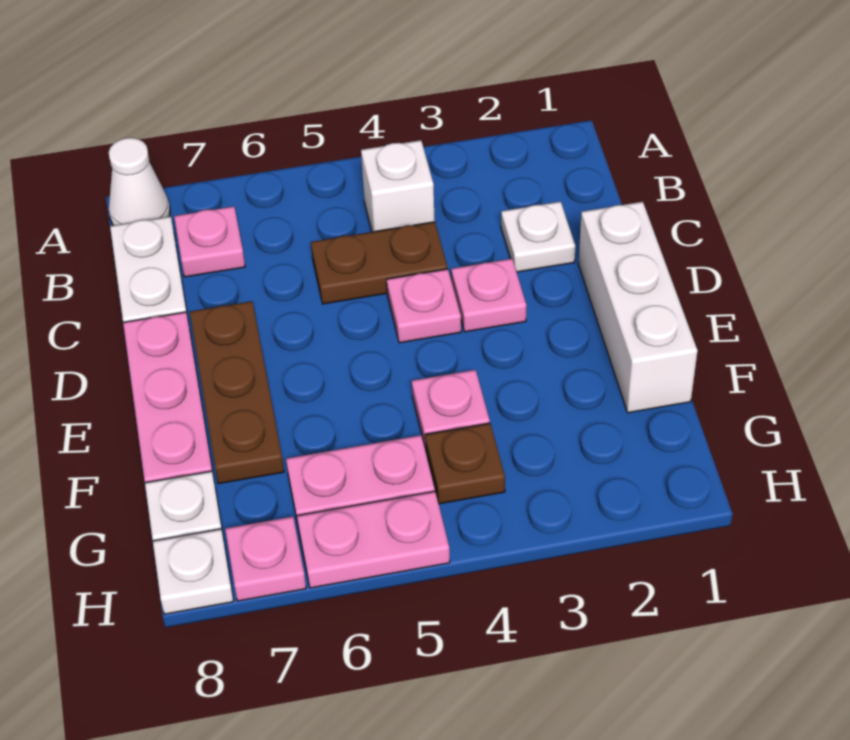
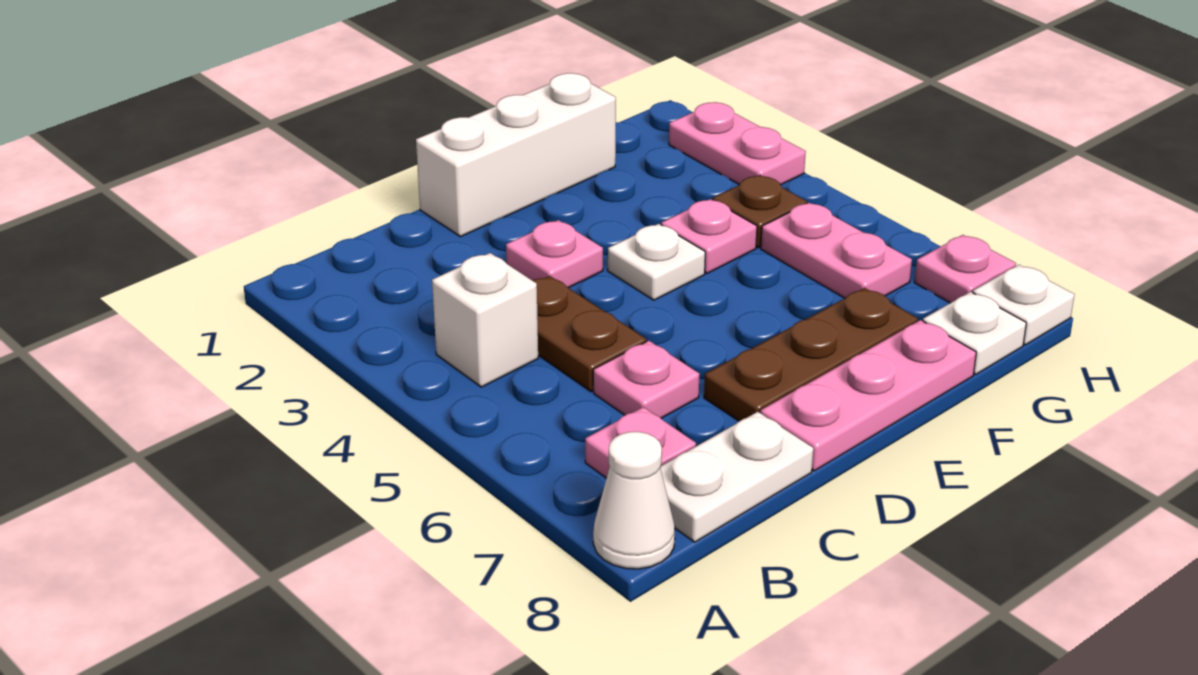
white plate C2 level 1 -> white plate E4 level 1
pink plate D4 level 1 -> pink plate C6 level 1
pink plate H5:H6 level 1 -> pink plate H2:H3 level 1

